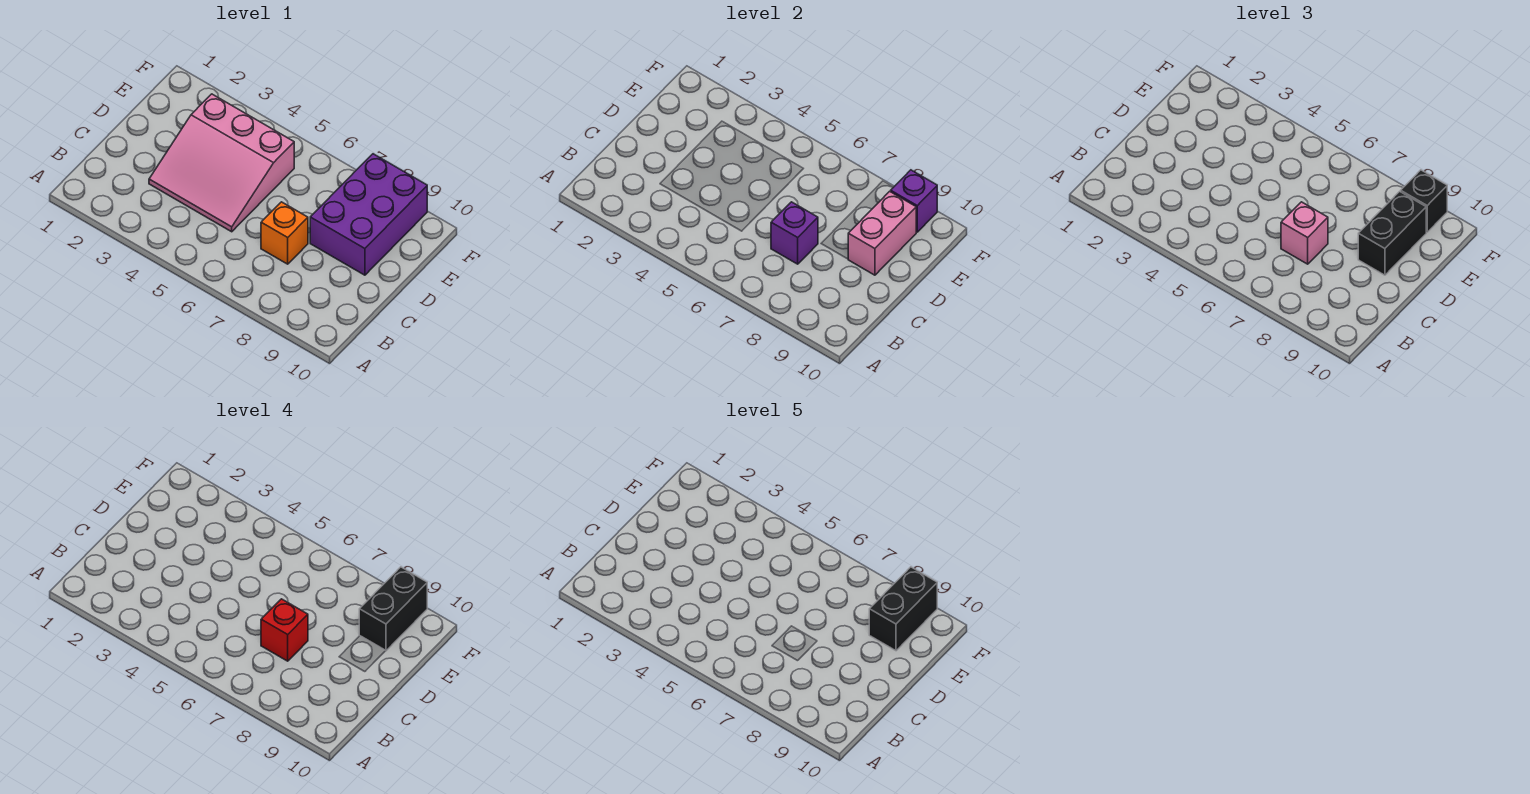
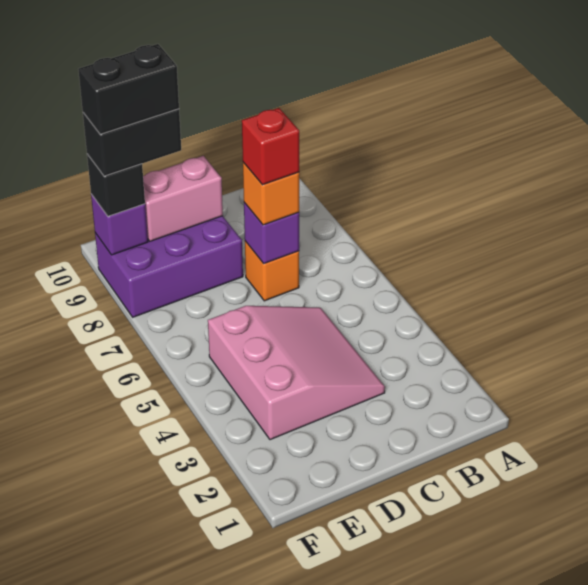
pink brick C7 level 3 -> orange brick C7 level 3
black brick D9:E9 level 3 -> none

